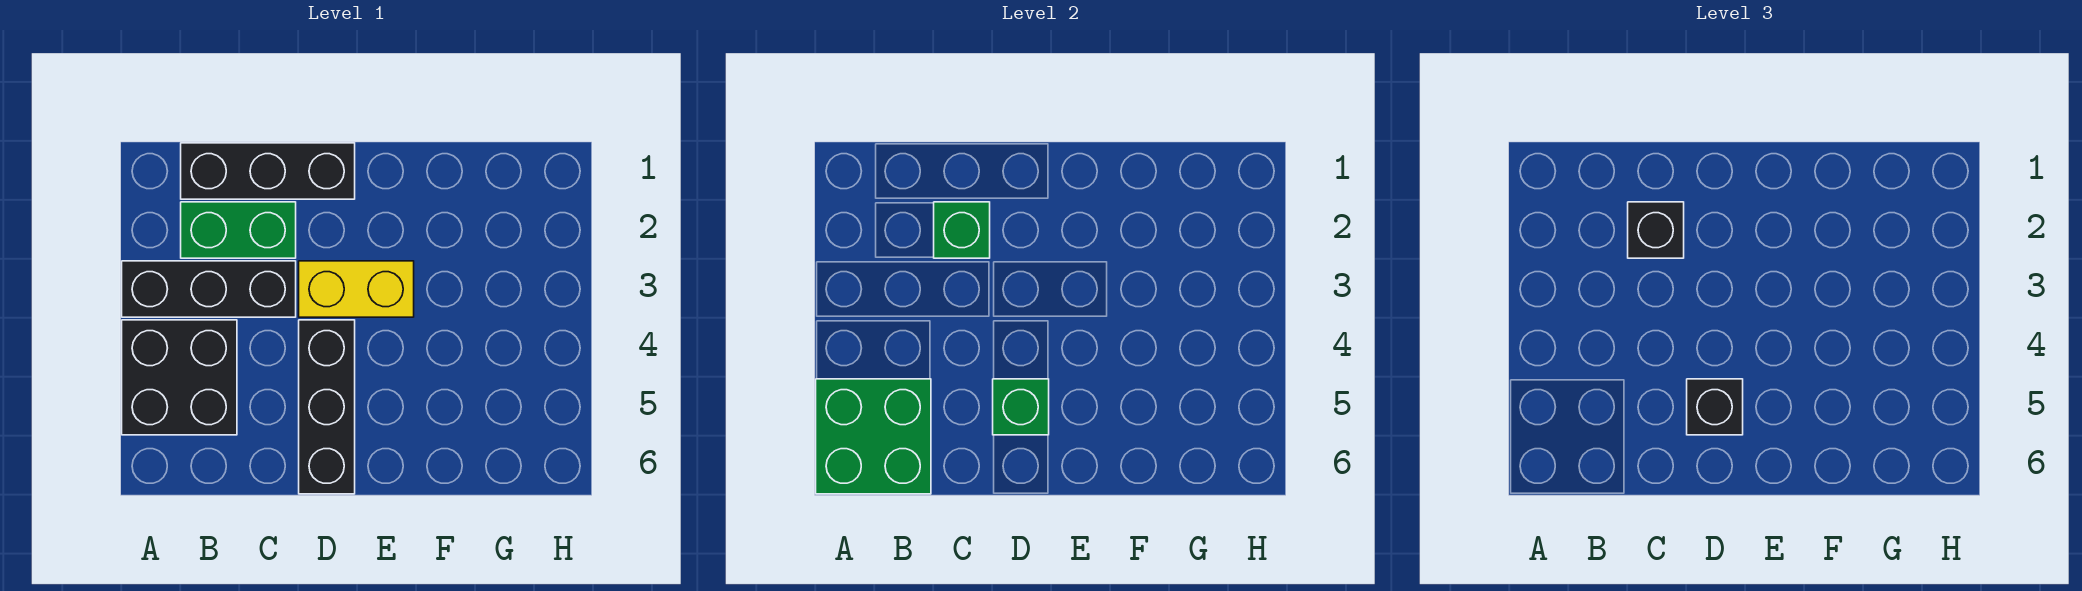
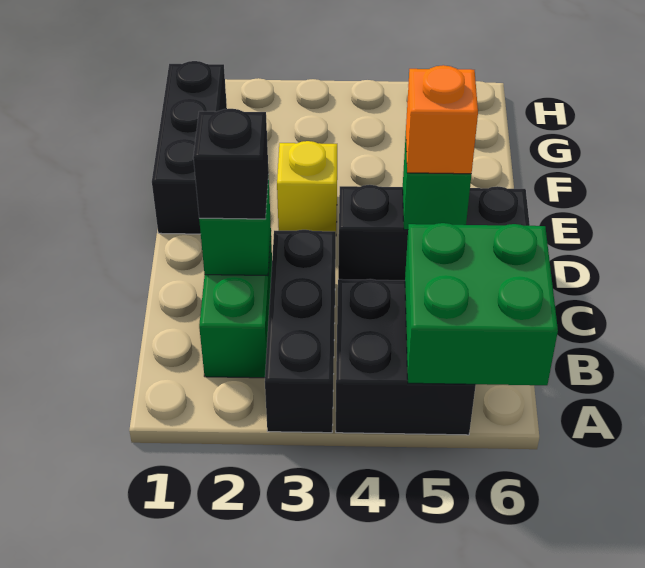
black brick B1:D1 level 1 -> black brick E1:G1 level 1
yellow brick D3:E3 level 1 -> yellow brick E3 level 1
black brick D5 level 3 -> orange brick D5 level 3

